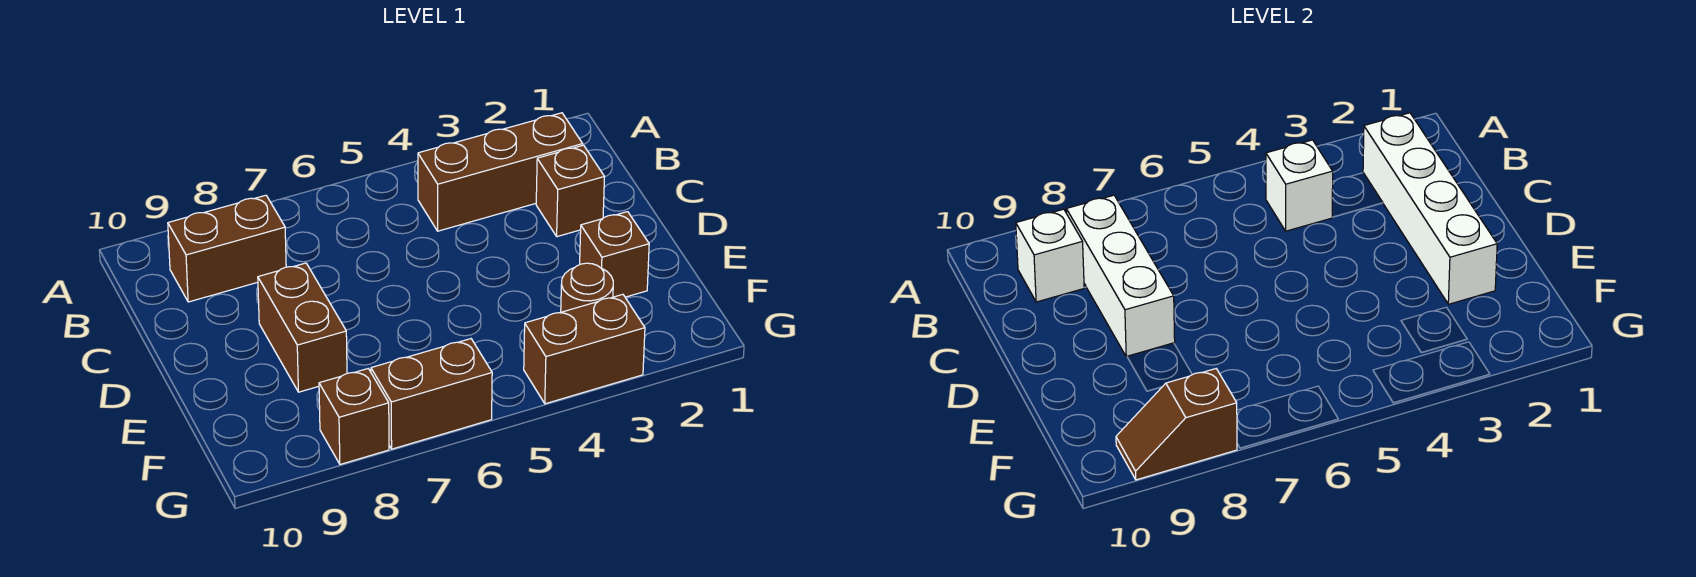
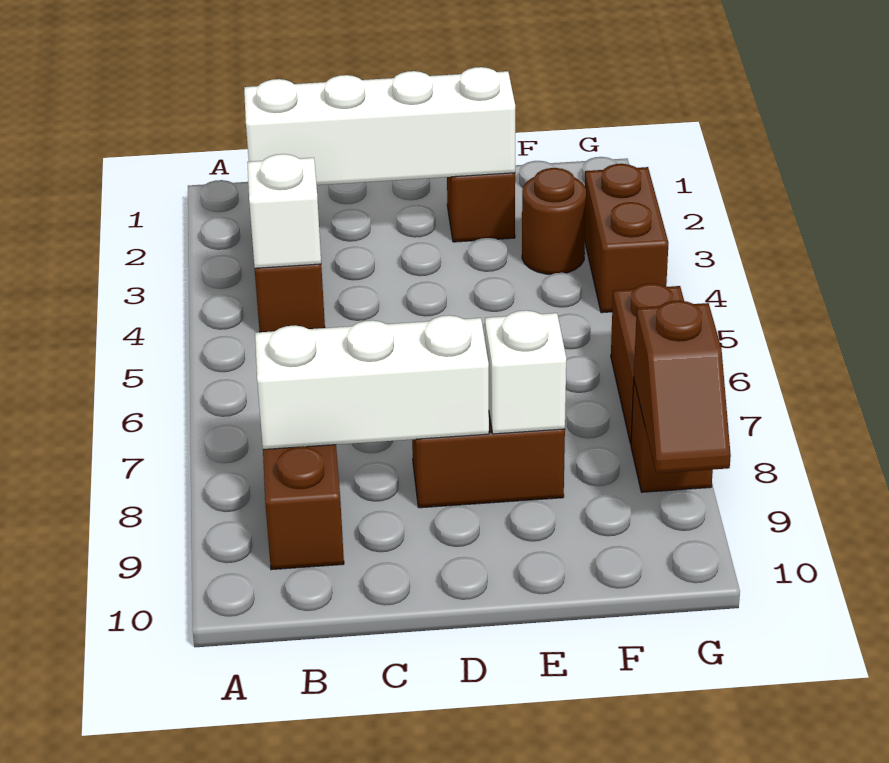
white brick B9 level 2 -> white brick E8 level 2
brown brick C2 level 1 -> none

